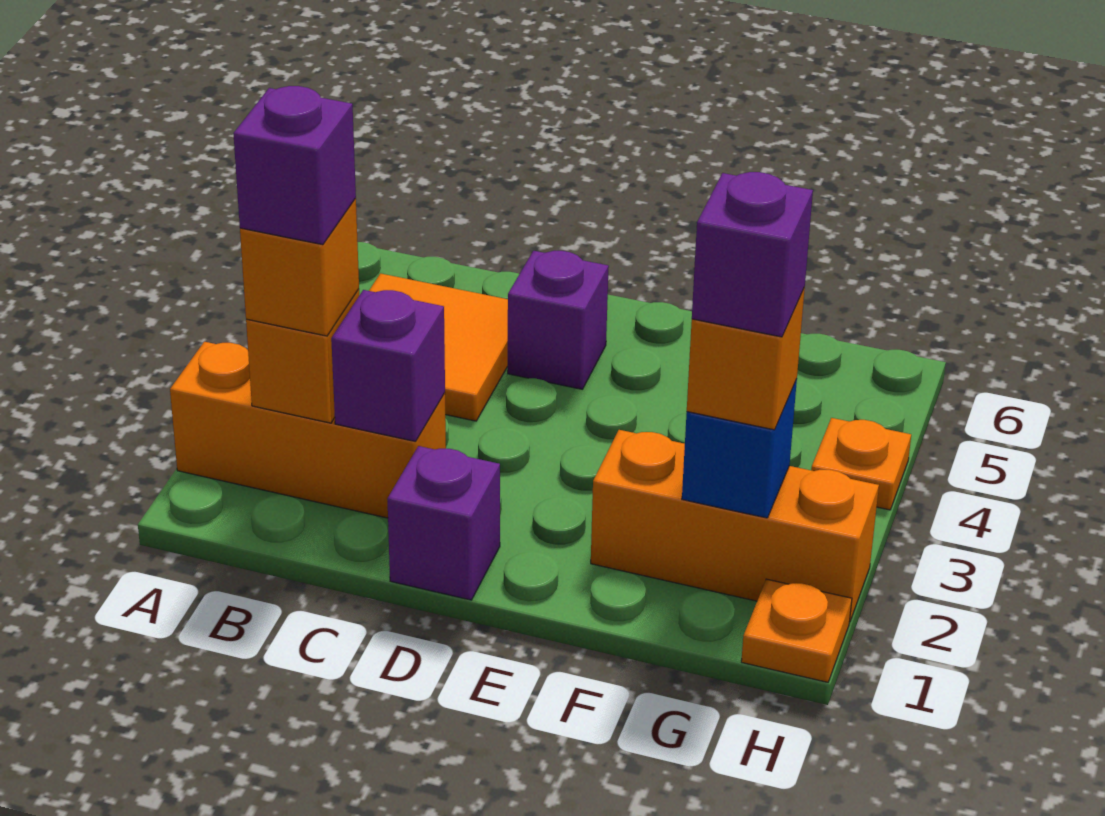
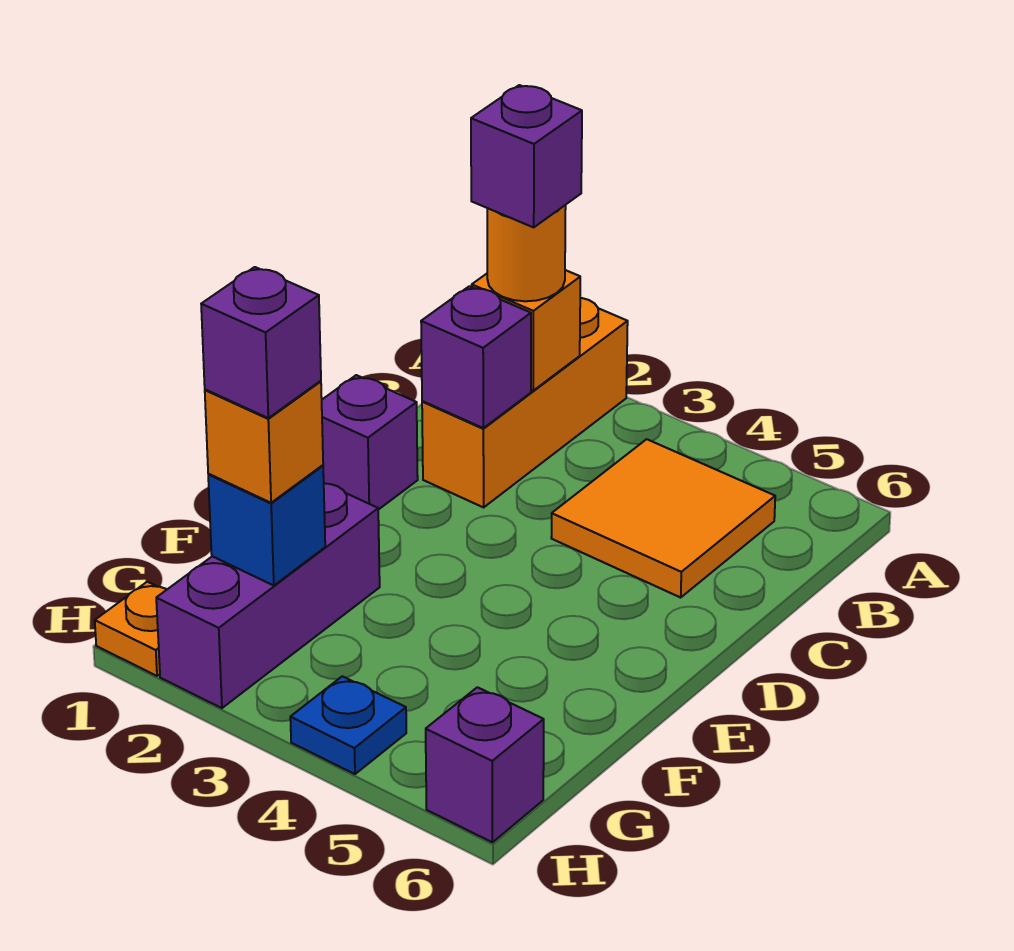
orange brick B2 level 3 -> orange round brick B2 level 3
purple brick D5 level 1 -> purple brick H6 level 1
orange brick F2:H2 level 1 -> purple brick F2:H2 level 1
orange plate H4 level 1 -> blue plate H4 level 1

